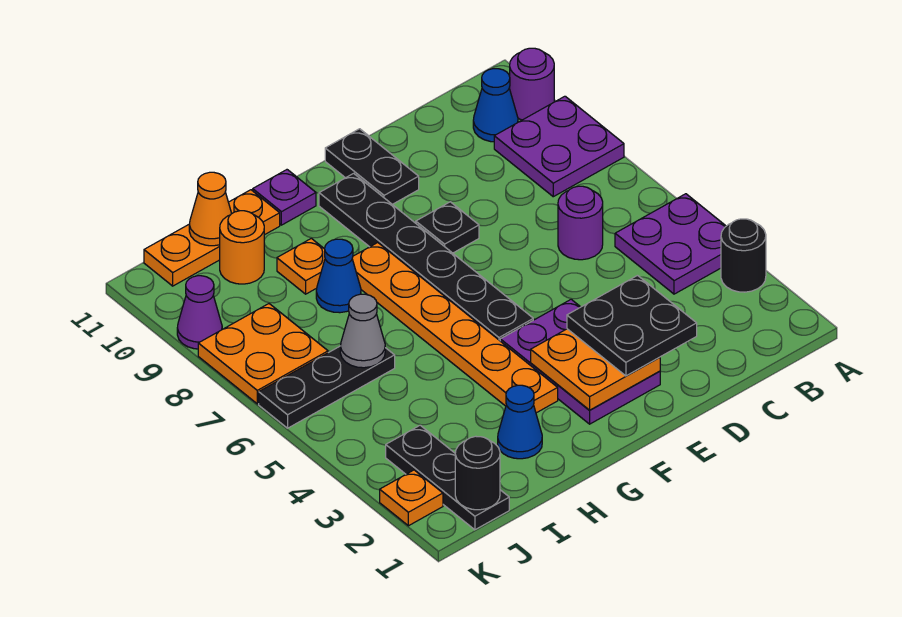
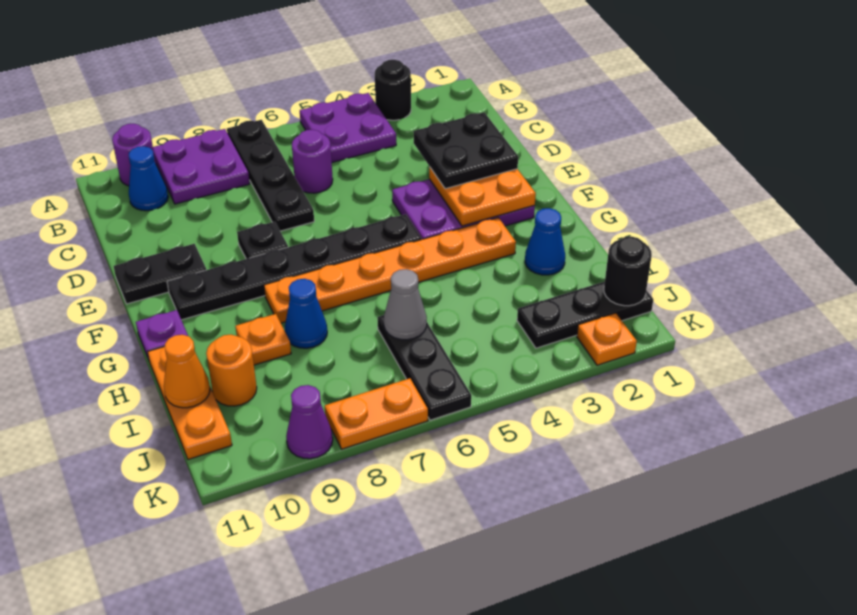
none -> black plate A7:D7 level 1
orange plate J7:K8 level 1 -> orange plate K7:K8 level 1

